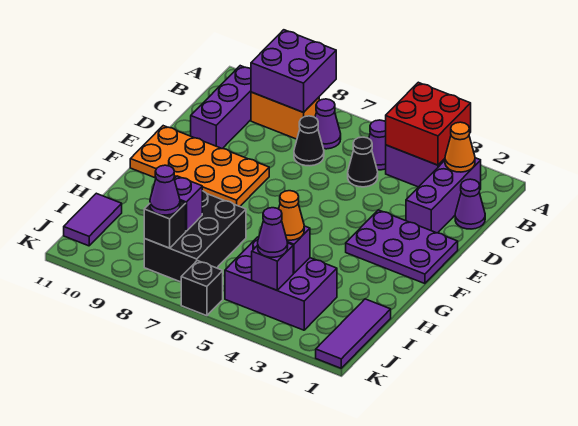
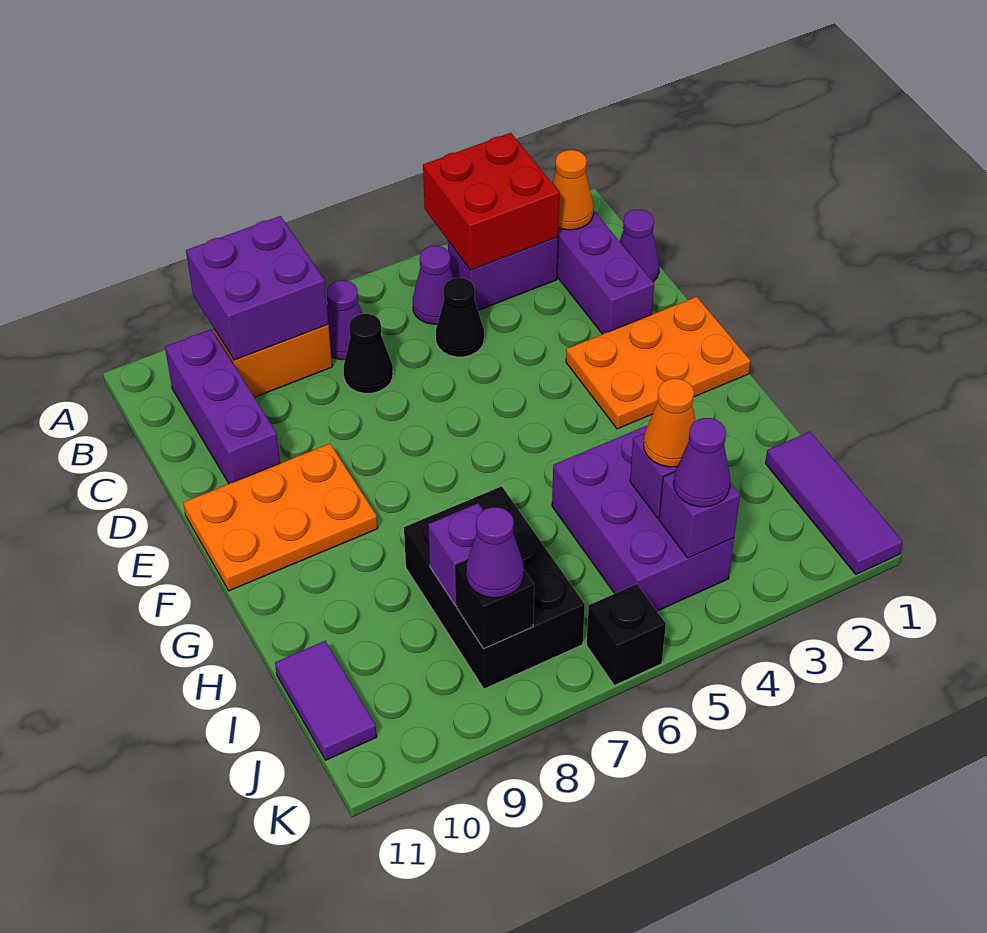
purple plate E1:F3 level 1 -> orange plate E1:F3 level 1
orange plate E8:F11 level 1 -> orange plate E9:F11 level 1
purple brick I3:J5 level 1 -> purple brick H4:J5 level 1

